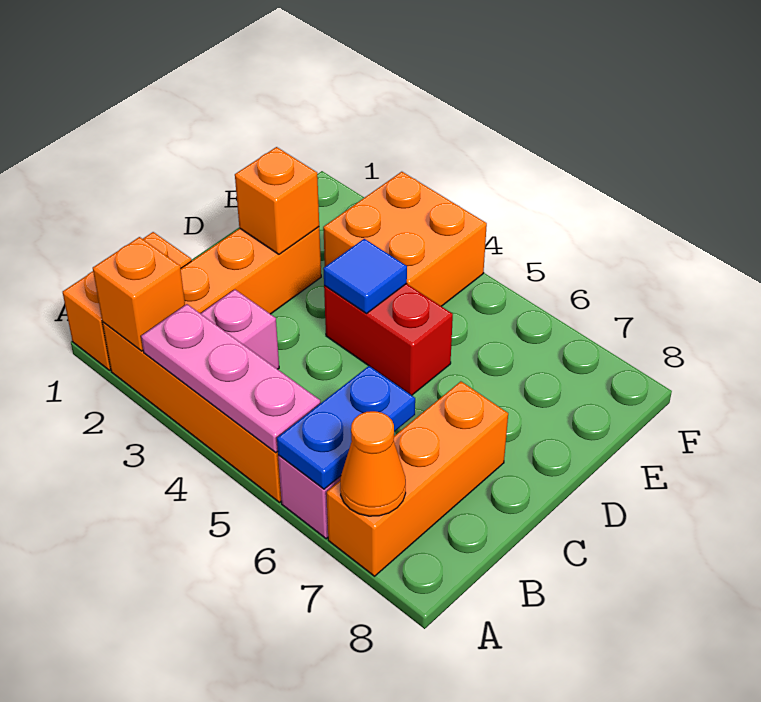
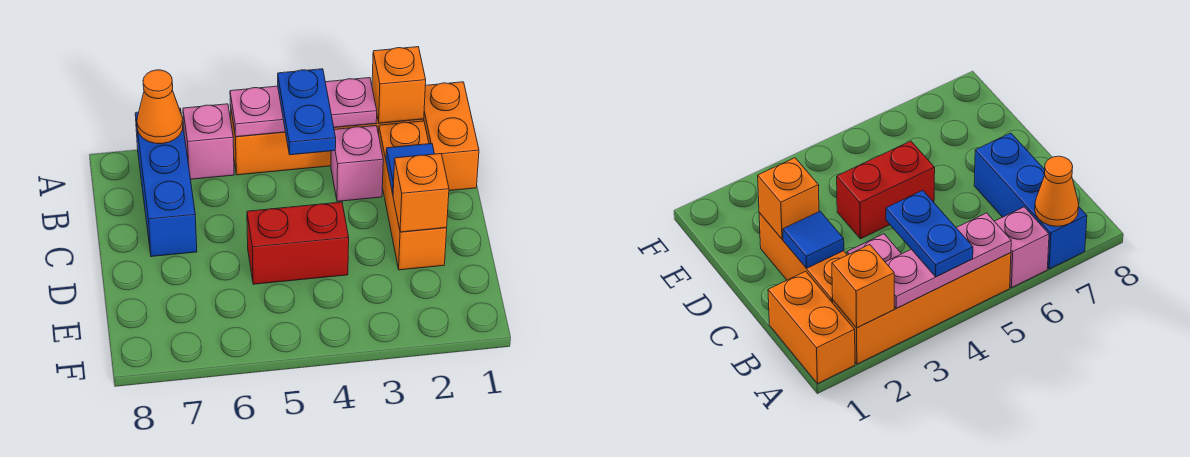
blue plate A6:B6 level 2 -> blue plate A4:B4 level 3
orange brick A7:C7 level 1 -> blue brick A7:C7 level 1
blue tile D4 level 2 -> blue tile C2 level 2
orange brick E3:F4 level 1 -> none

